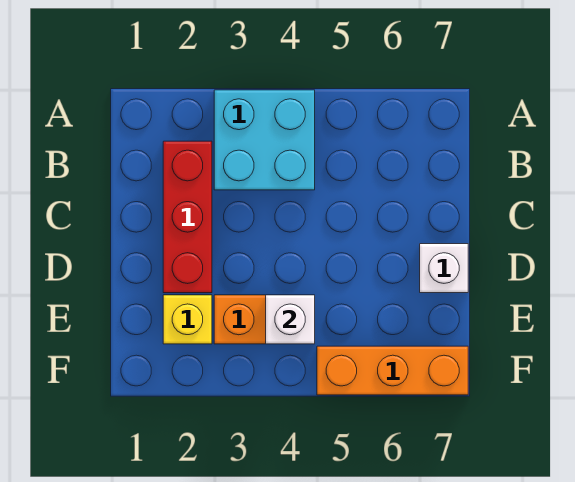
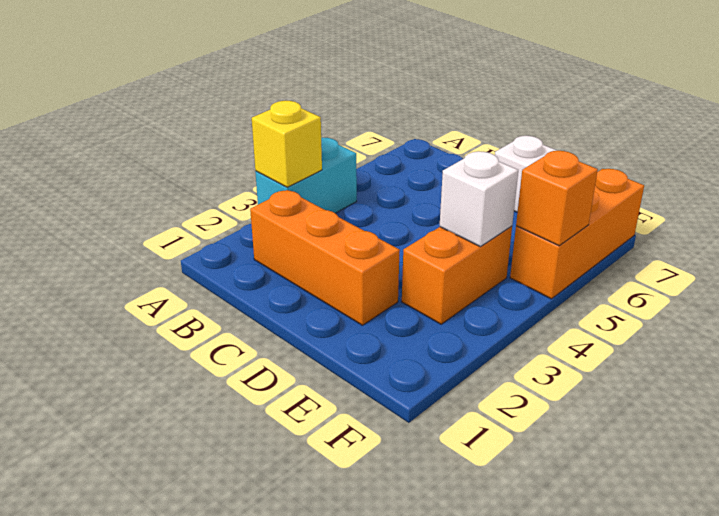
cyan brick A3:B4 level 1 -> cyan brick A3:A4 level 1
red brick B2:D2 level 1 -> orange brick B2:D2 level 1
yellow brick E2 level 1 -> yellow brick A3 level 2
none -> orange brick F5 level 2

